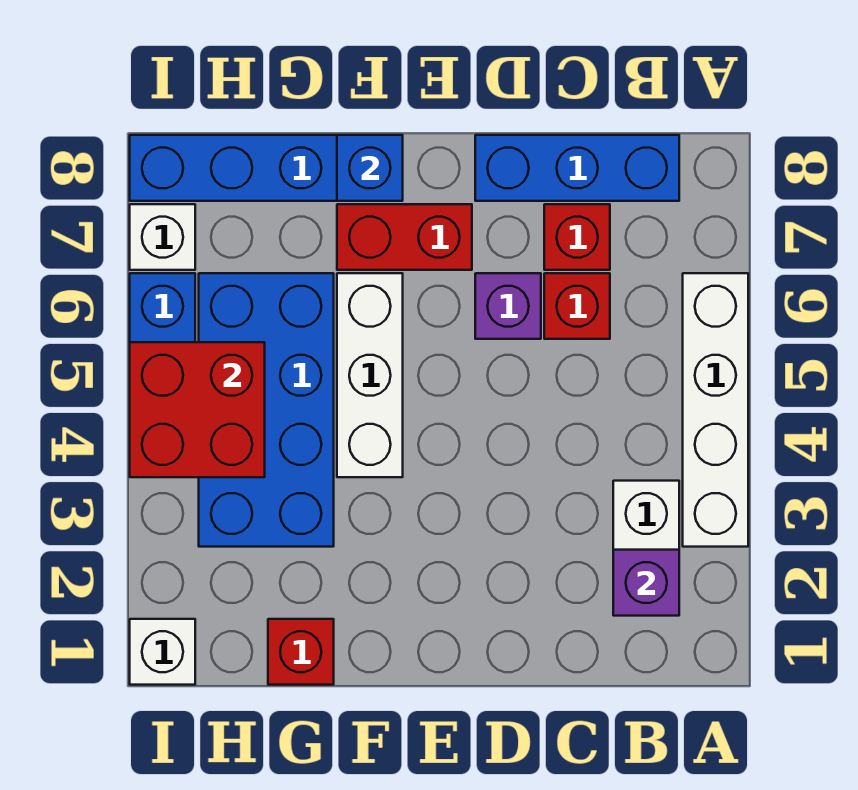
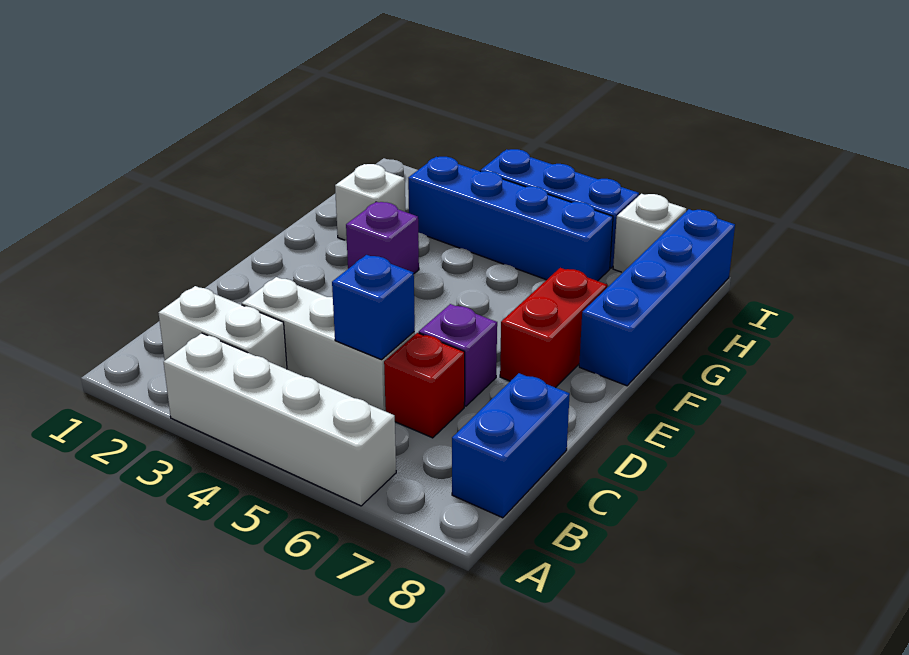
purple brick B2 level 2 -> purple brick F3 level 1
blue brick B8:D8 level 1 -> blue brick B8:C8 level 1
red brick C7 level 1 -> none
white brick F4:F6 level 1 -> white brick C3:C5 level 1
blue brick F8 level 2 -> blue brick C5 level 2
red brick G1 level 1 -> none
blue brick G3:H6 level 1 -> blue brick H3:H6 level 1
red brick H4:I5 level 2 -> none
white brick I1 level 1 -> white brick G2 level 1

